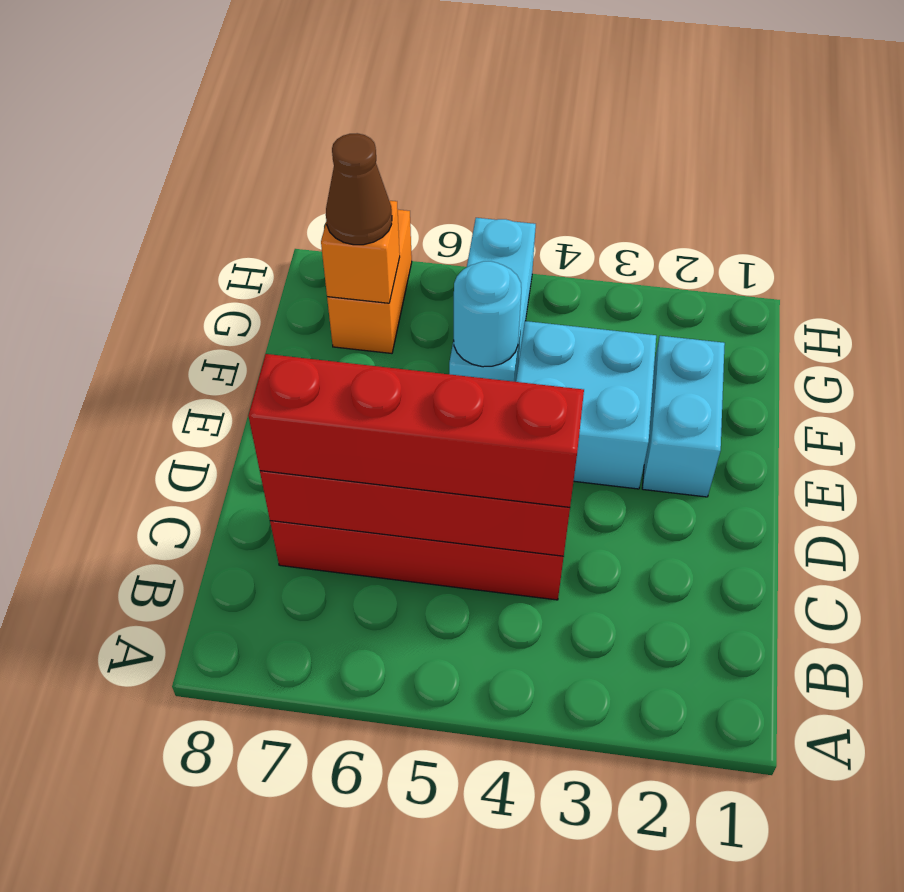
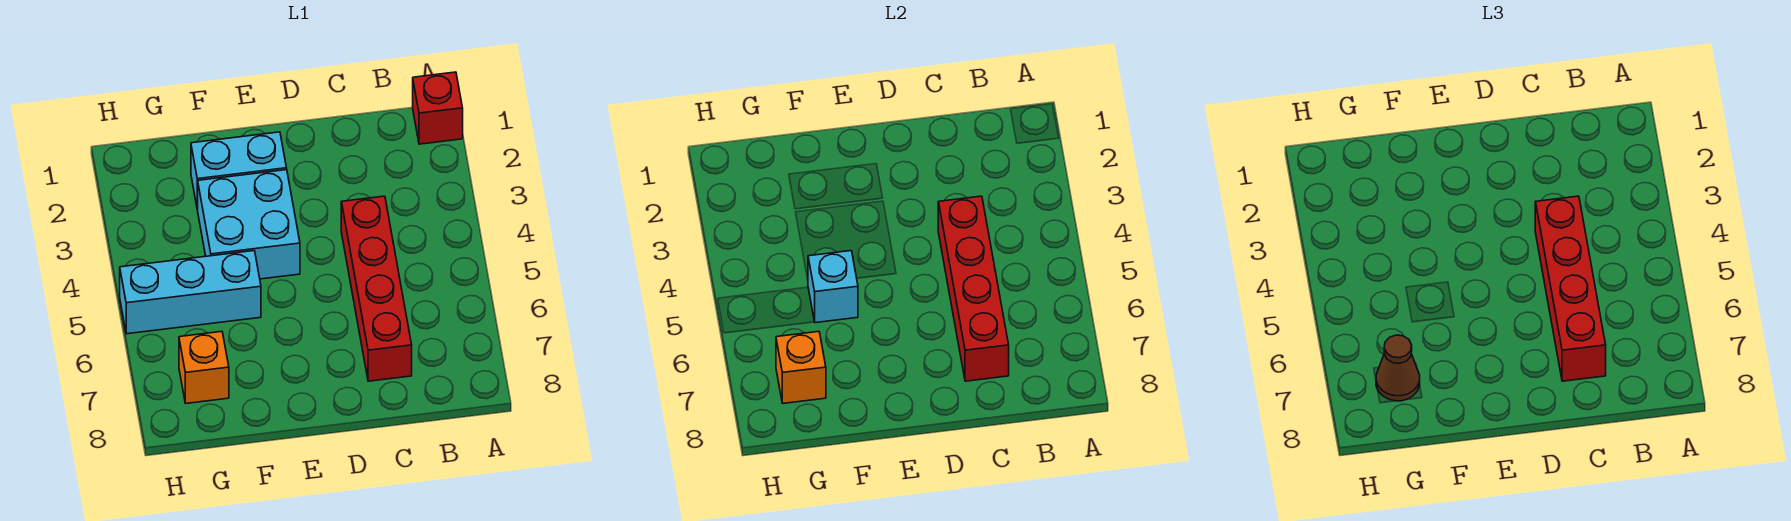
none -> red brick A1 level 1
cyan round brick F5 level 2 -> cyan brick F5 level 2
orange brick G7:H7 level 1 -> orange brick G7 level 1

